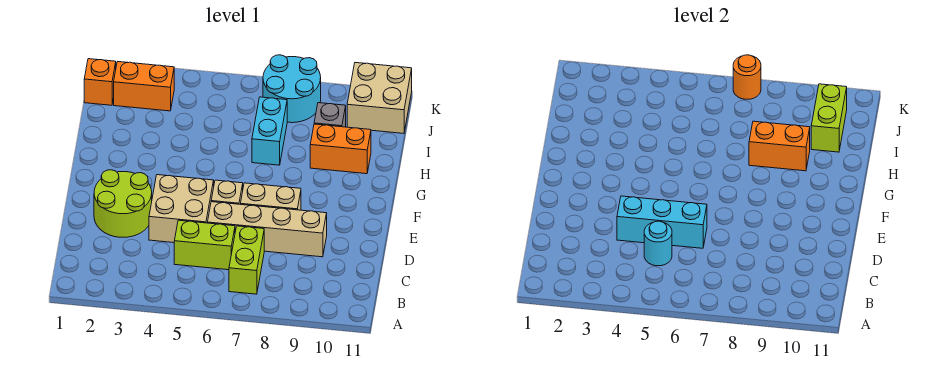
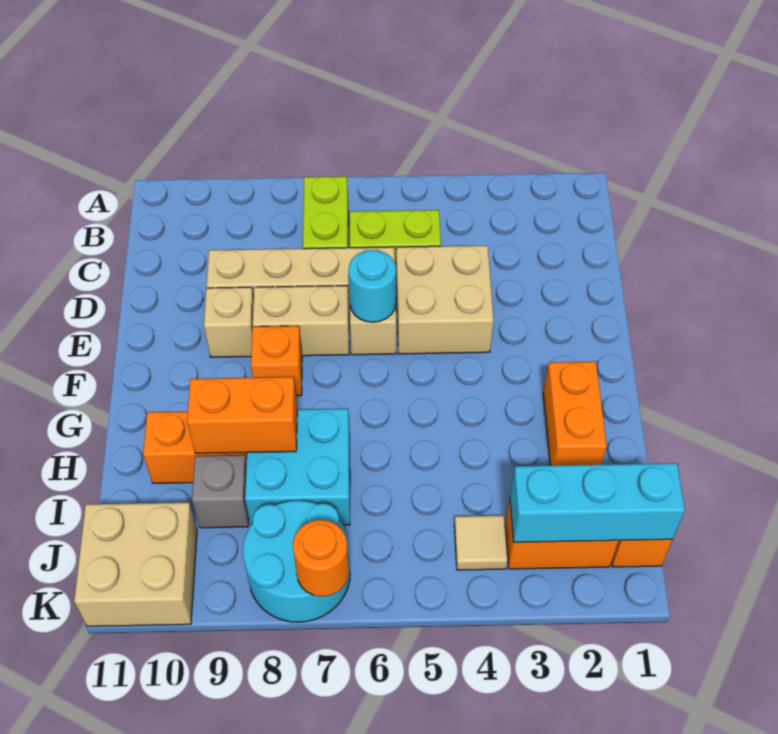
cyan round brick C5 level 2 -> cyan round brick E6 level 2
lime round brick D2:E3 level 1 -> none
cyan brick D4:D6 level 2 -> cyan brick J1:J3 level 2
none -> tan brick E9 level 1
none -> orange brick F8 level 1
none -> orange brick G2:H2 level 1
cyan brick H7:I7 level 1 -> cyan brick H7:I8 level 1
lime brick I10:J10 level 2 -> none
none -> tan tile J4 level 1

